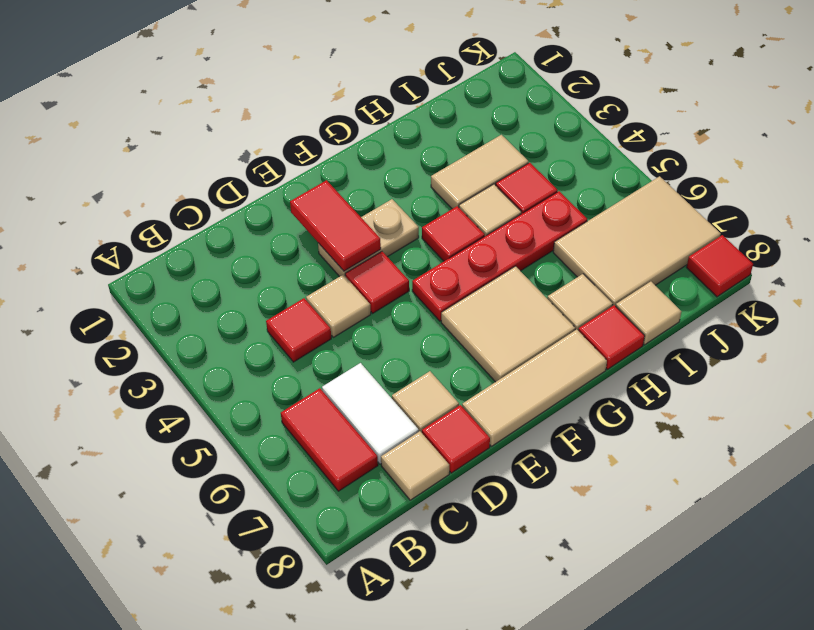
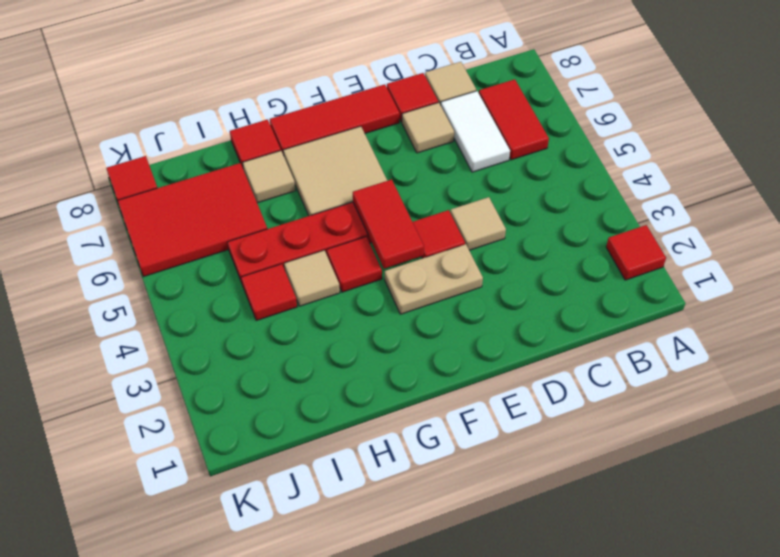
red tile C4 level 1 -> red tile A2 level 1
red tile E2:E3 level 2 -> red tile F4:F5 level 2
tan tile E8:G8 level 1 -> red tile E8:G8 level 1
tan tile H3:I3 level 1 -> none
tan tile I6:K7 level 1 -> red tile I6:K7 level 1
tan tile I8 level 1 -> none

